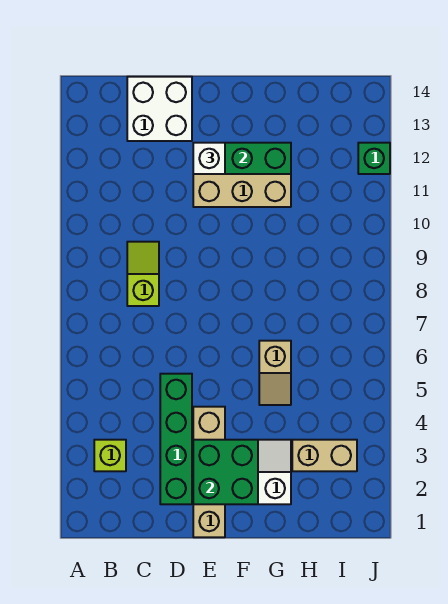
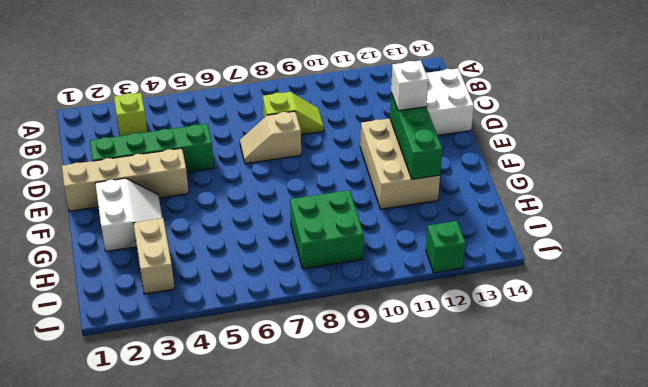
green brick E2:F3 level 2 -> green brick H8:I9 level 1
tan slope G5:G6 level 1 top 6 -> tan slope D7:D8 level 1 top 8

